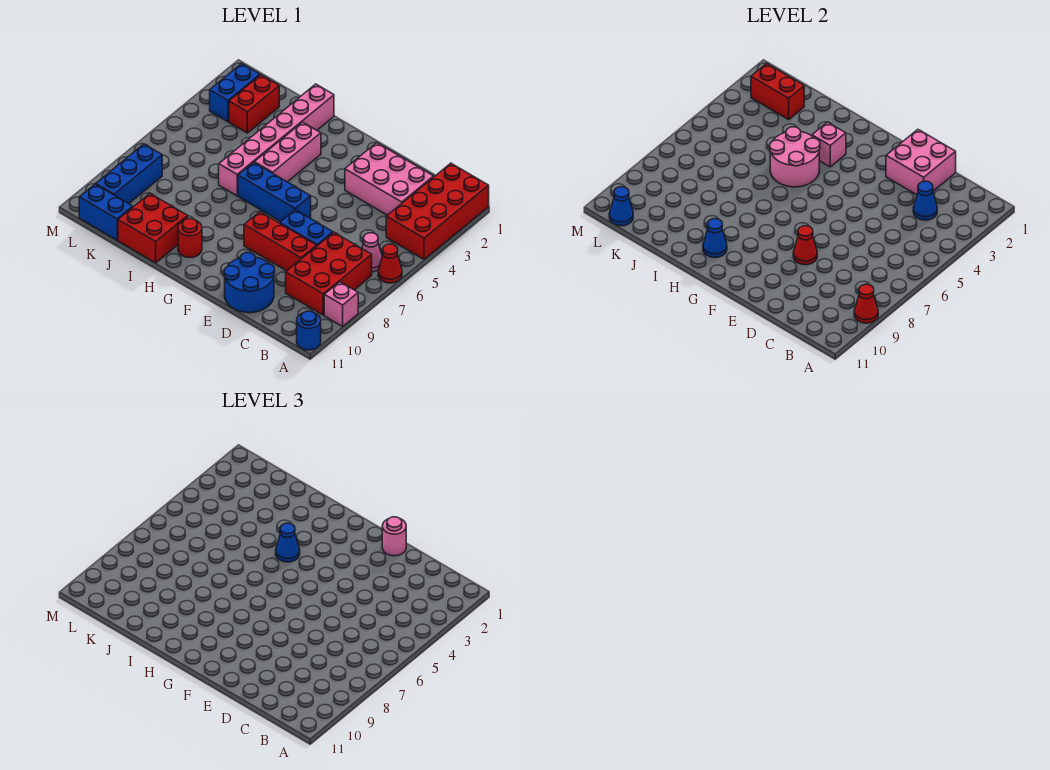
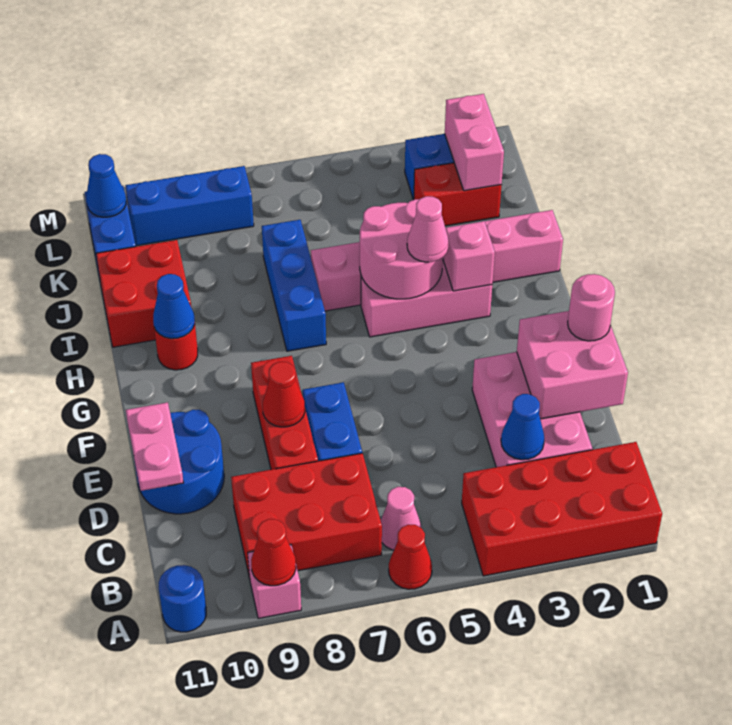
none -> pink plate D11:E11 level 2
blue brick F6:H6 level 1 -> blue brick H7:J7 level 1
blue cone H4 level 3 -> pink cone H4 level 3
red brick K2:L2 level 2 -> pink brick K2:L2 level 2

